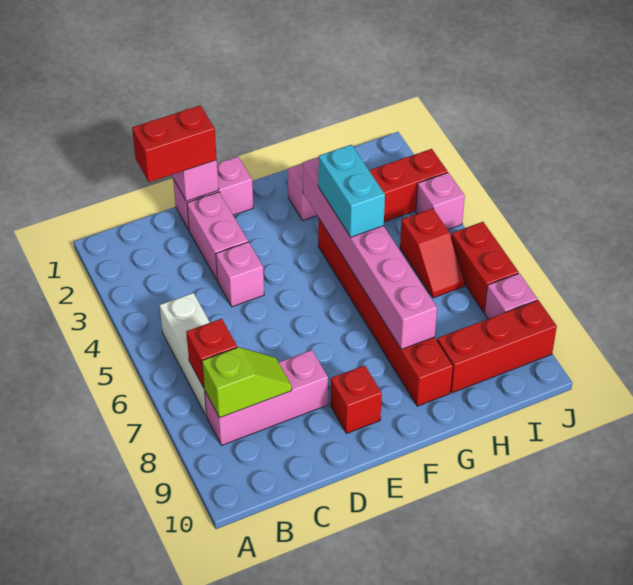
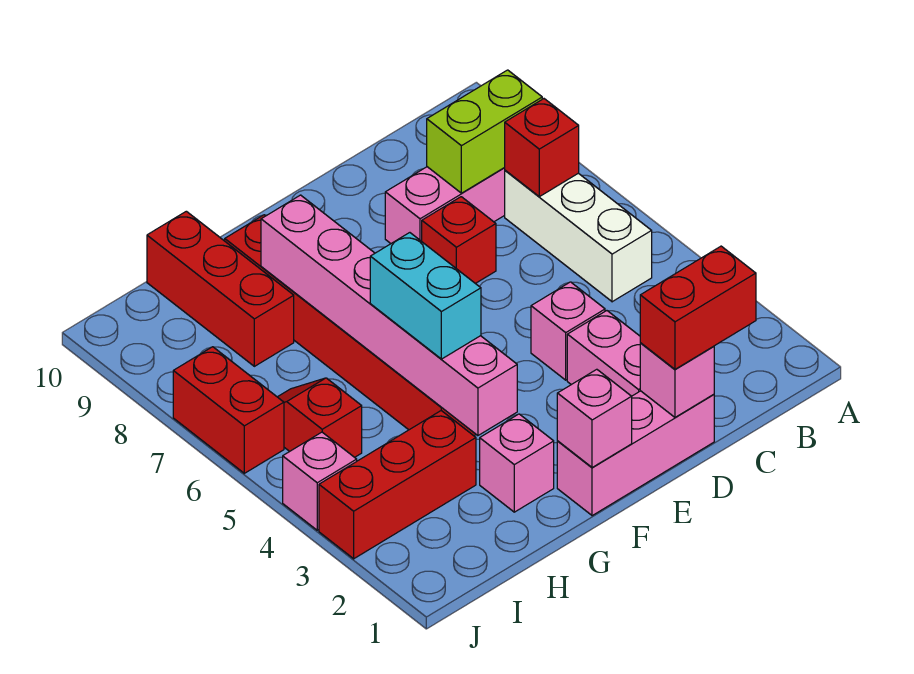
lime slope B8:C8 level 2 top B -> lime brick B8:C8 level 2
pink brick D1:E1 level 1 -> pink brick D1:F1 level 1
red brick E9 level 1 -> red brick D7 level 1
red brick H9:J9 level 1 -> red brick H8:H10 level 1
pink brick J8 level 1 -> pink brick F1 level 2

